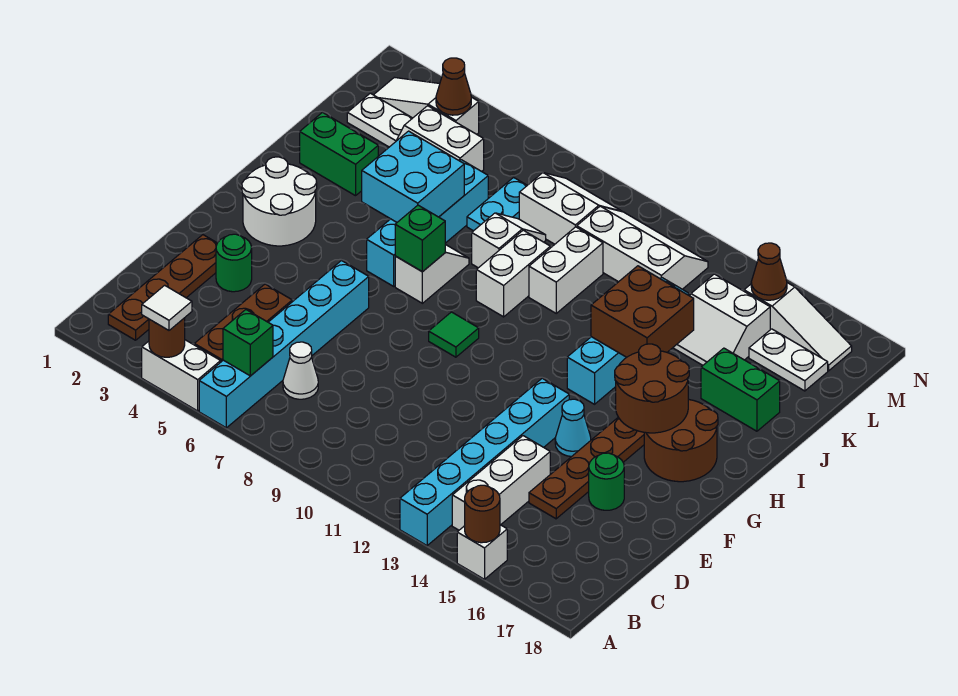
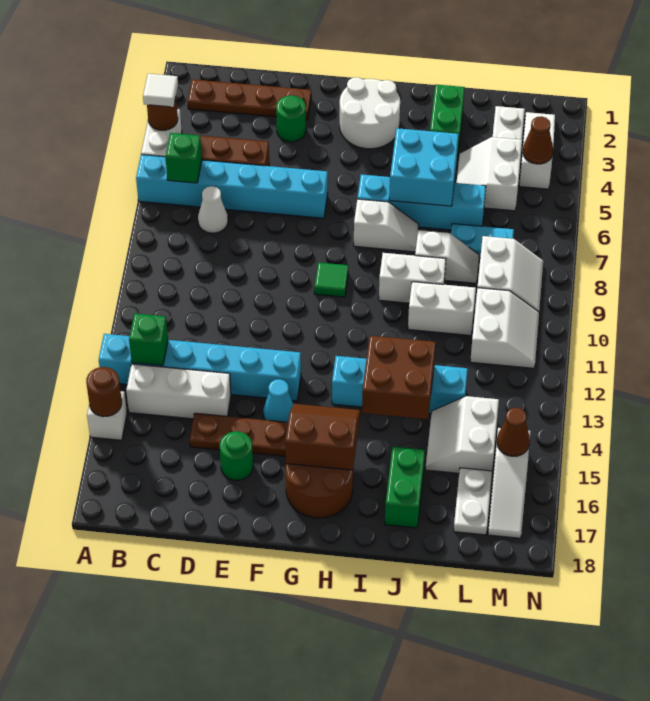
brown round brick G15:H16 level 2 -> brown slope G15:H16 level 2 top 16
green brick H7 level 2 -> green brick B13 level 2
white slope L10:M12 level 1 top L -> white slope L10:M11 level 1 top L

